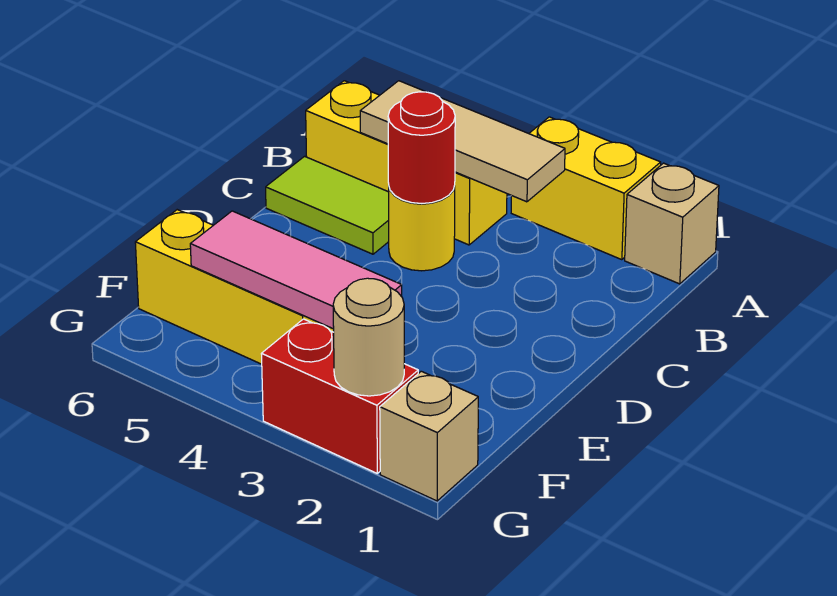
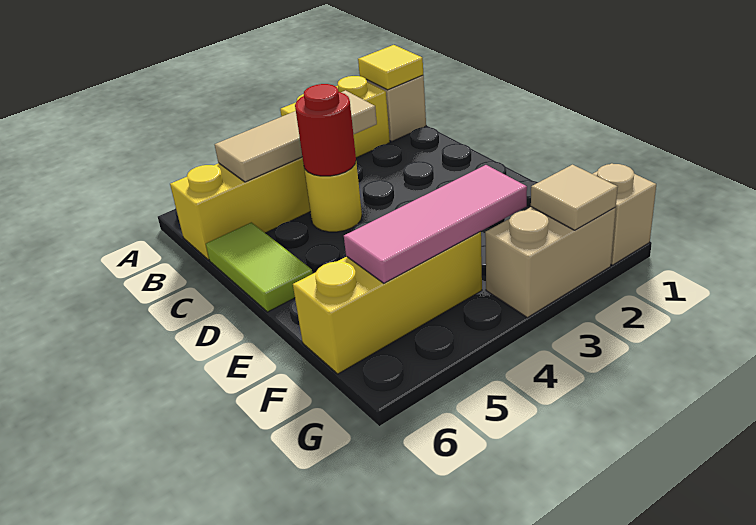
none -> yellow tile A1 level 2
lime tile C5:C6 level 1 -> lime tile C6:D6 level 1
red brick G2:G3 level 1 -> tan brick G2:G3 level 1
tan round brick G2 level 2 -> tan tile G2 level 2

